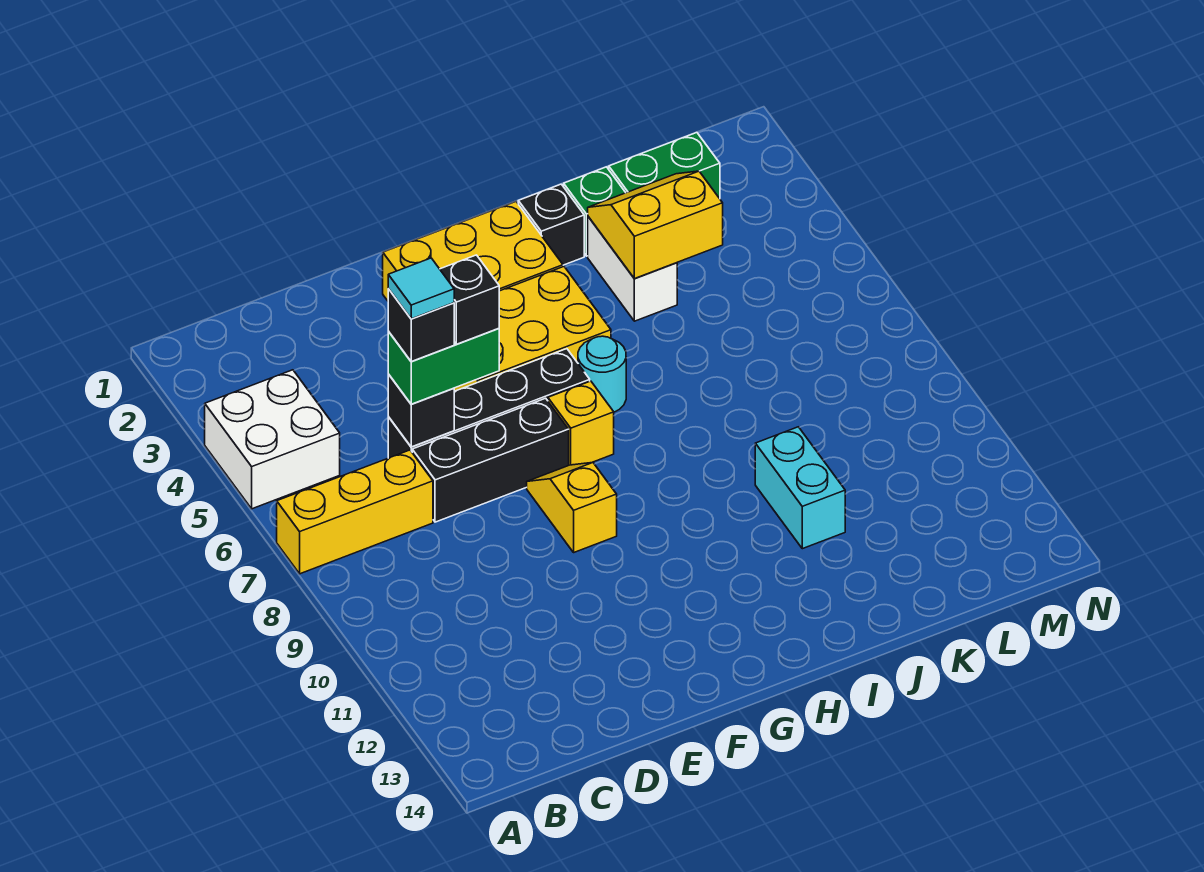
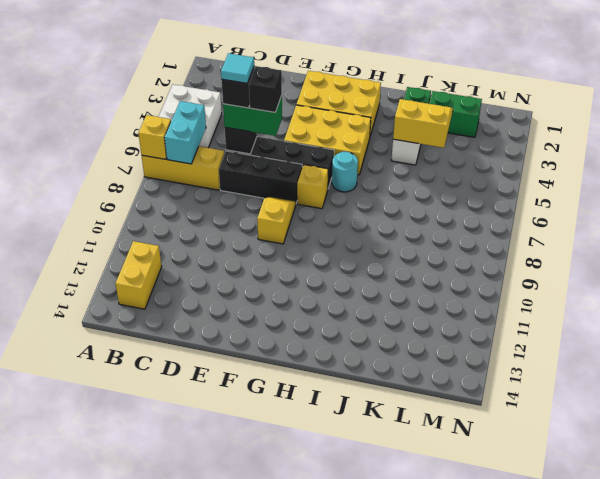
none -> yellow brick A7 level 2
none -> yellow brick B12:B13 level 1
black brick I2 level 1 -> none
cyan brick J10:J11 level 1 -> cyan brick B6:B7 level 2

